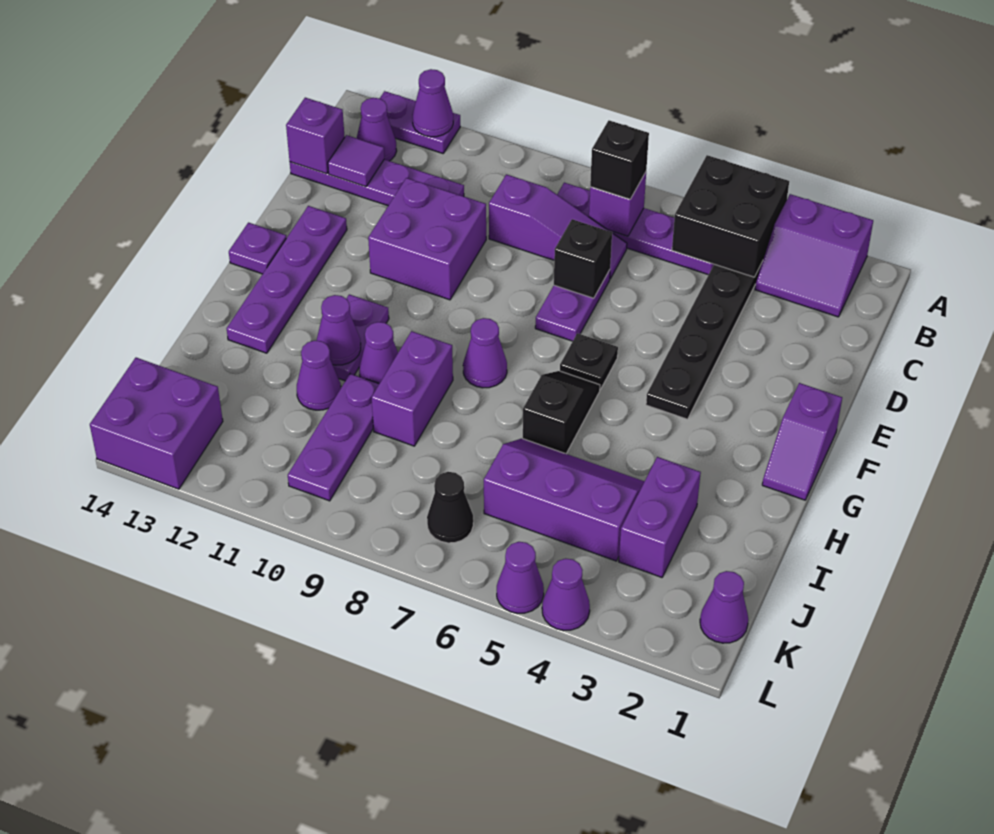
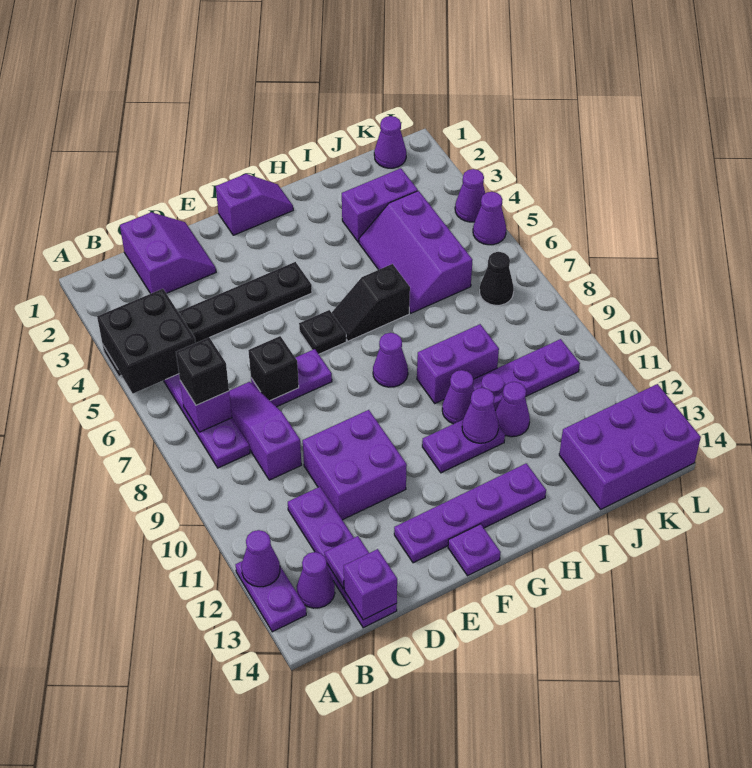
purple slope A2:B3 level 1 top A -> purple slope C1:D2 level 1 top C
purple brick K13:L14 level 1 -> purple brick J13:L14 level 1

